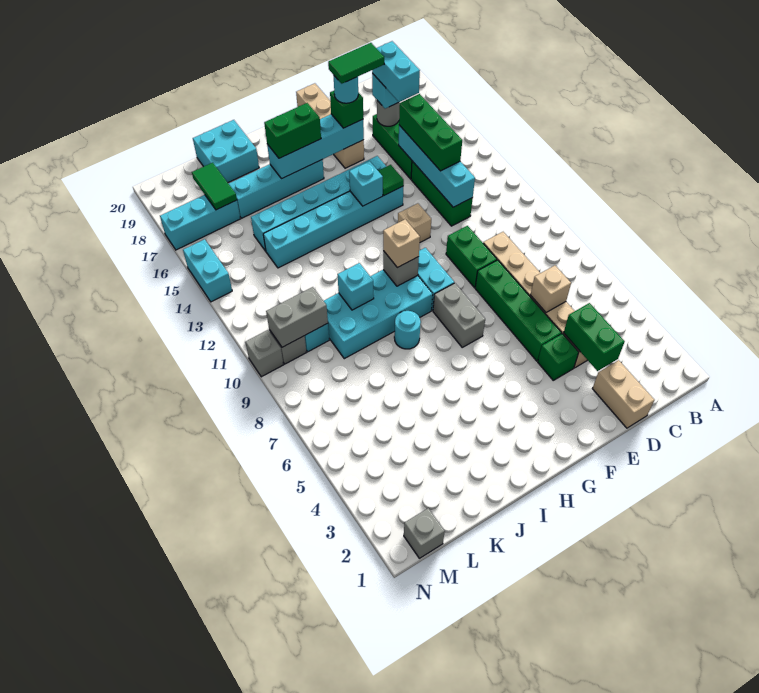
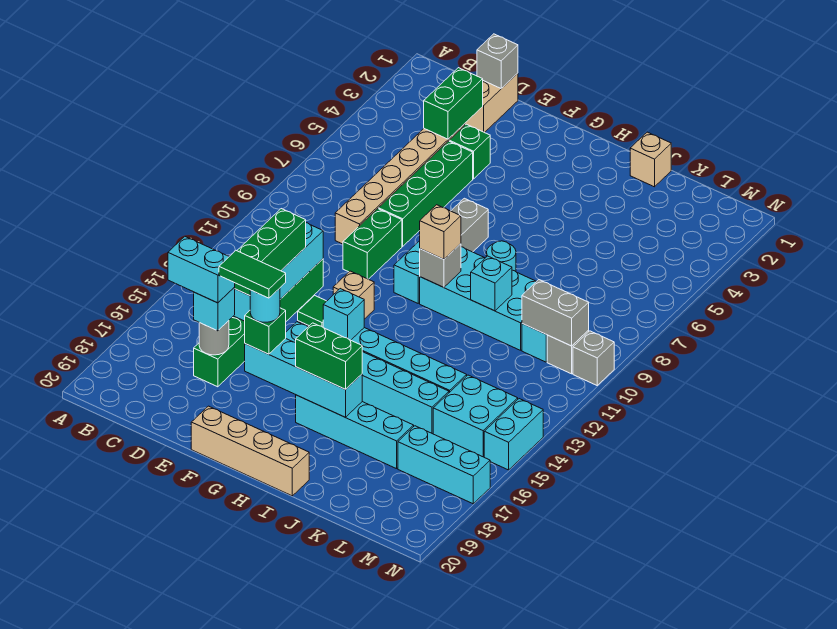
tan brick D6 level 2 -> tan brick J1 level 1
cyan brick D16:D17 level 4 -> cyan brick C17:D17 level 4
tan brick F17:F20 level 1 -> tan brick F20:I20 level 1
cyan brick J19:K20 level 1 -> cyan brick L14:M15 level 1
green tile L17:L18 level 2 -> none
grey brick M1 level 1 -> grey brick D1 level 2

